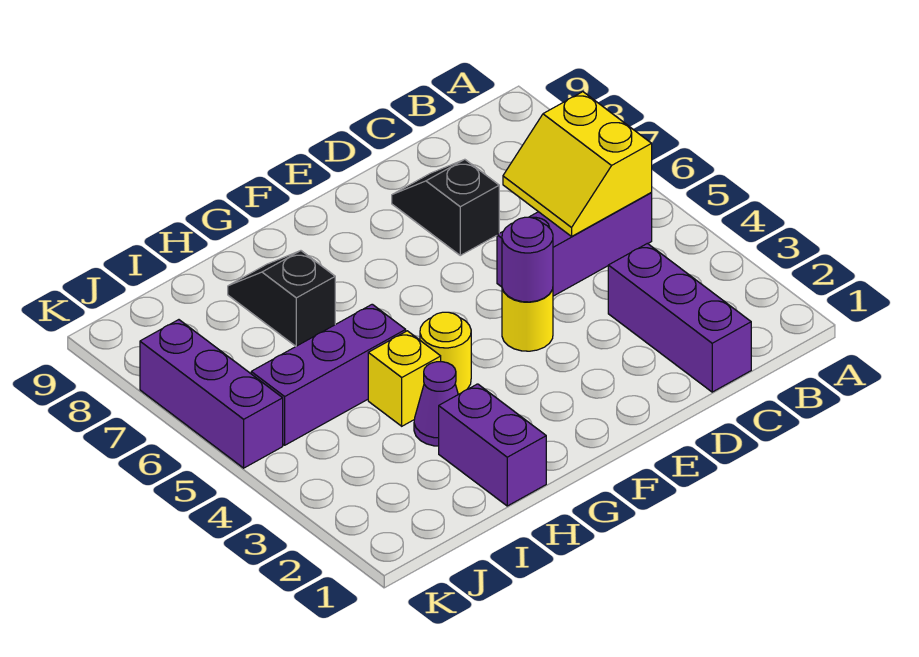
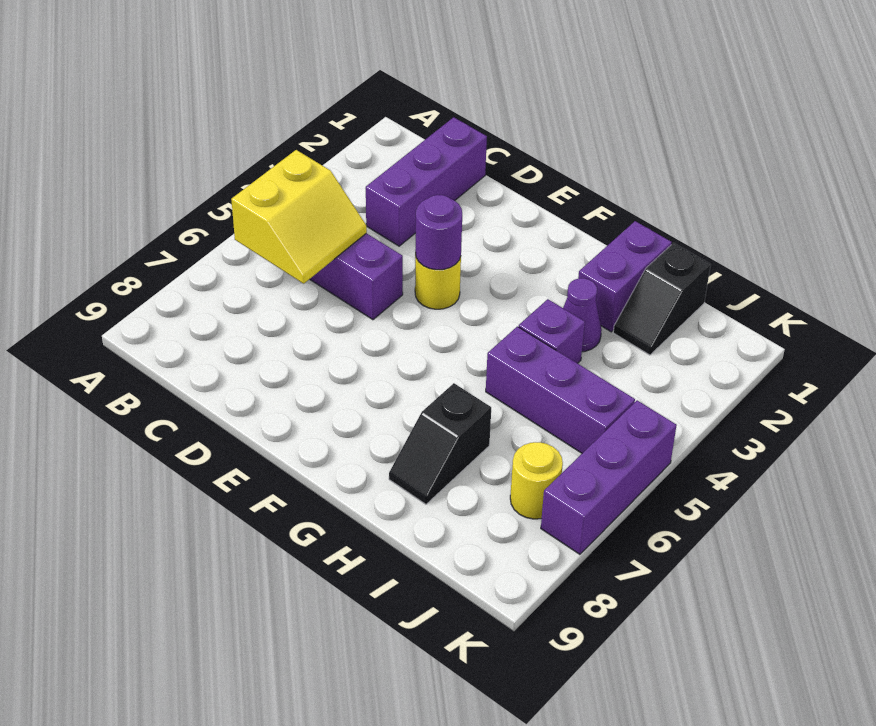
black slope D7:D8 level 1 top 7 -> black slope I1:I2 level 1 top 1
yellow round brick G4 level 1 -> yellow round brick J7 level 1
yellow brick H4 level 1 -> purple brick H4 level 1

